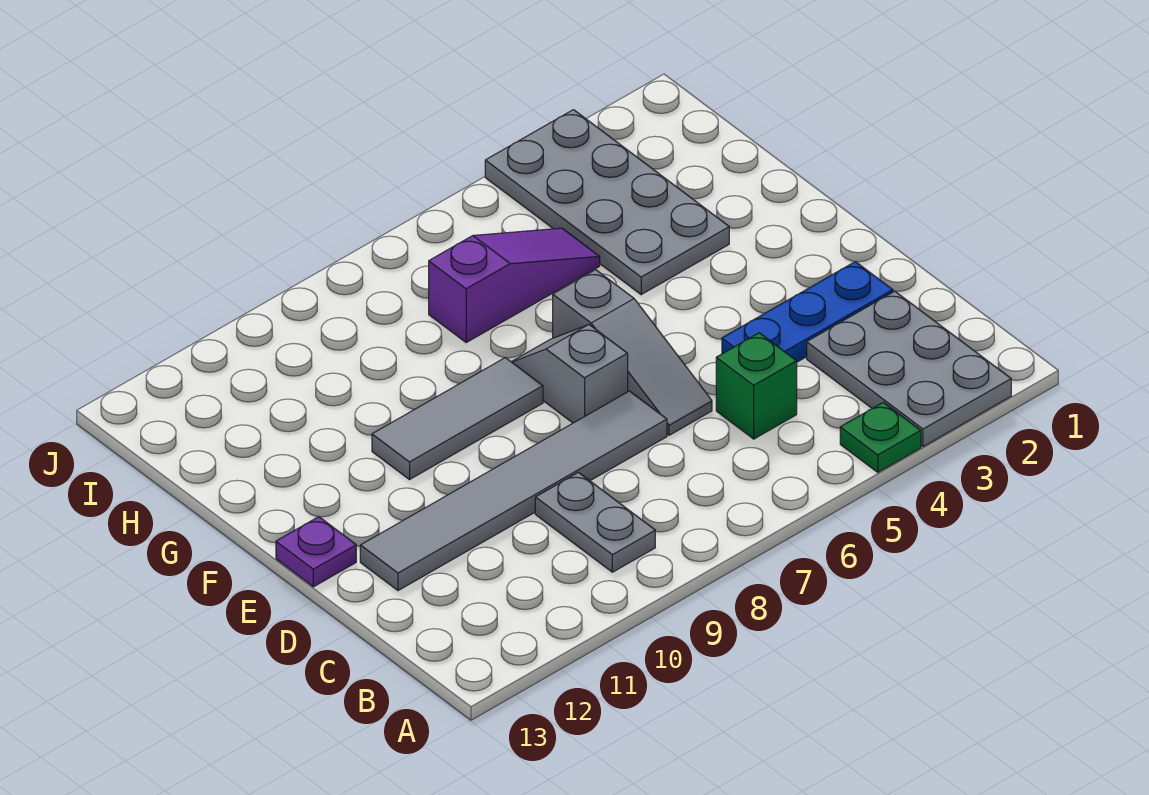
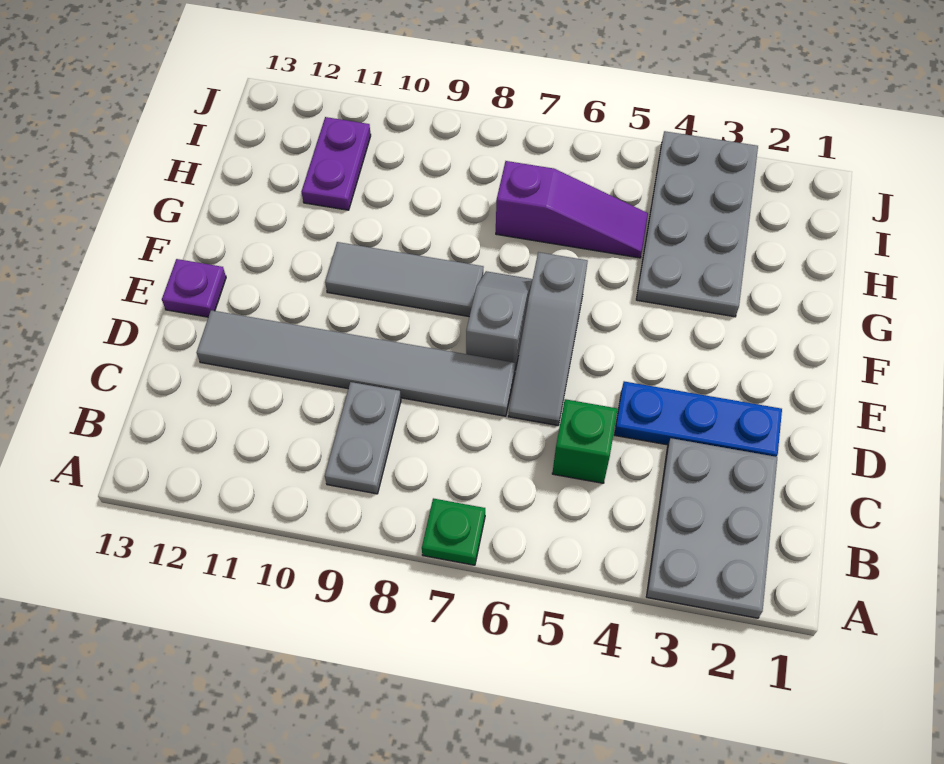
green plate A4 level 1 -> green plate A7 level 1
none -> purple plate H11:I11 level 1

